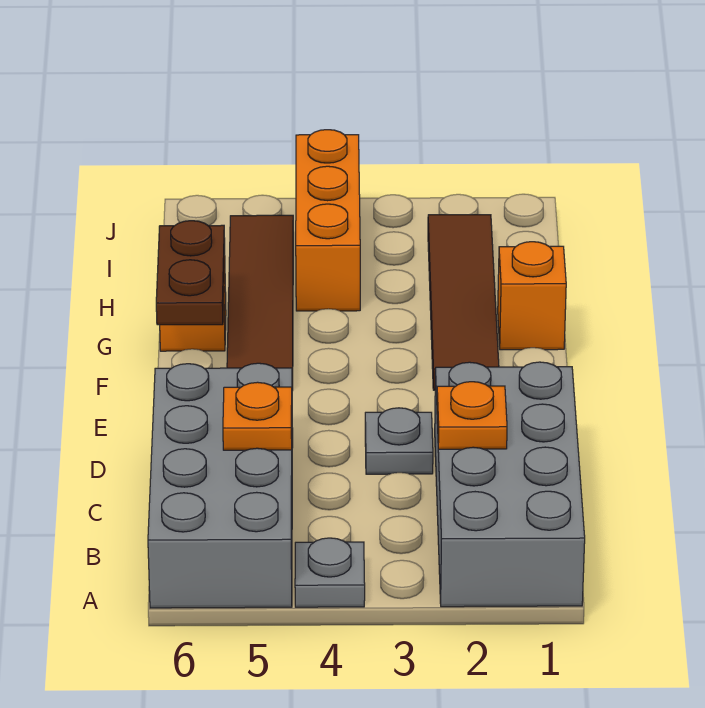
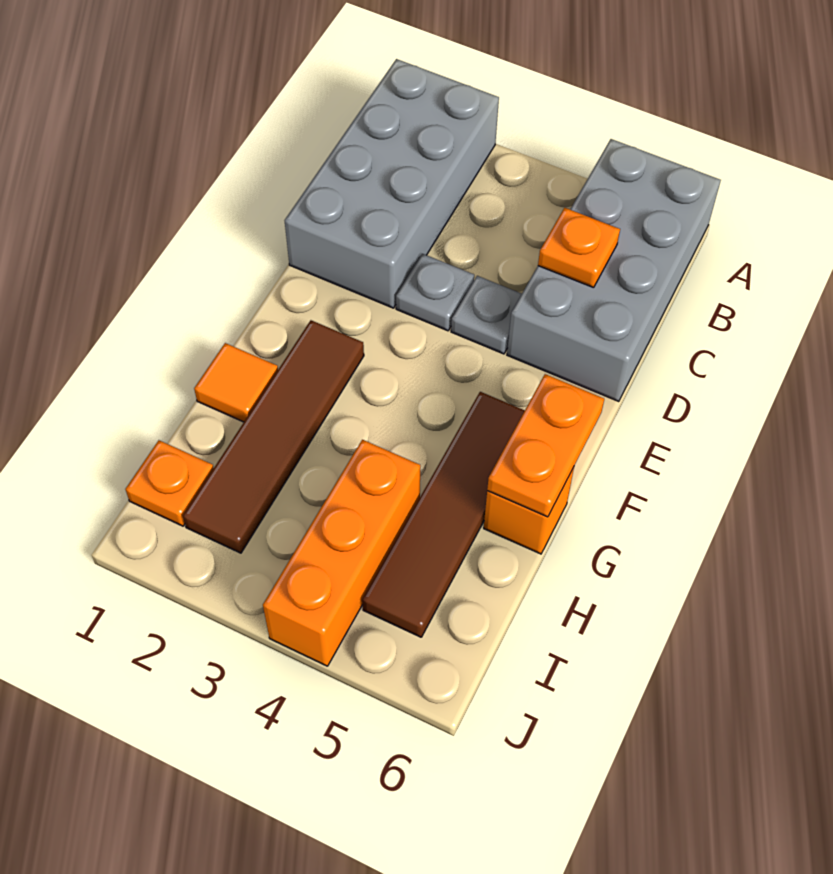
grey plate A4 level 1 -> grey plate D4 level 1
orange plate C2 level 2 -> orange plate I1 level 1
brown plate F6:G6 level 2 -> orange plate F6:G6 level 2
orange brick G1 level 1 -> orange tile G1 level 1

